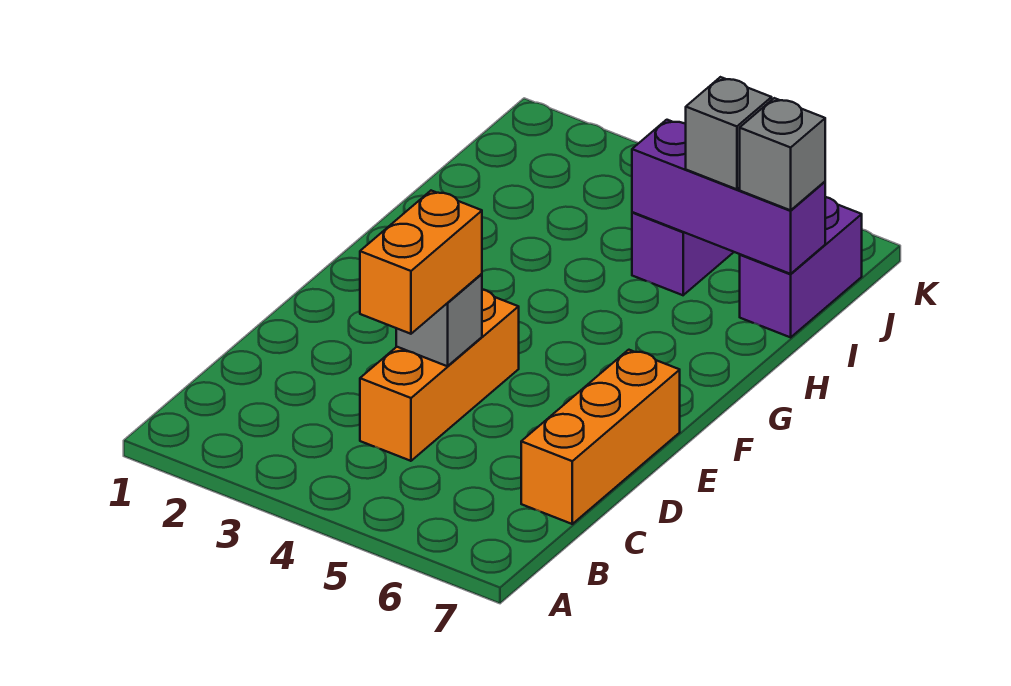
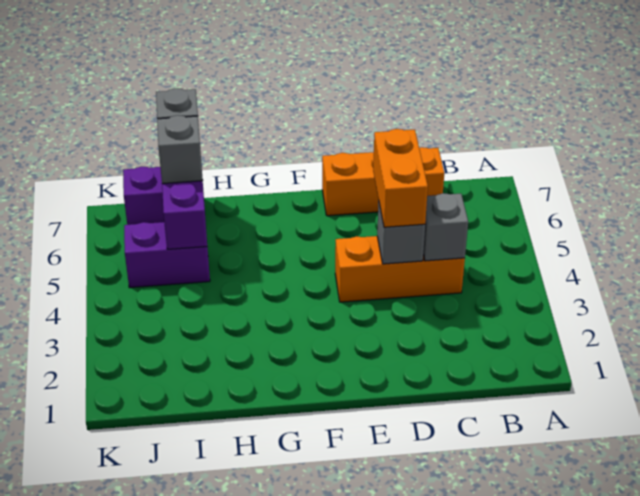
none -> grey brick C4 level 2
orange brick C4:D4 level 3 -> orange brick D4:D5 level 3

